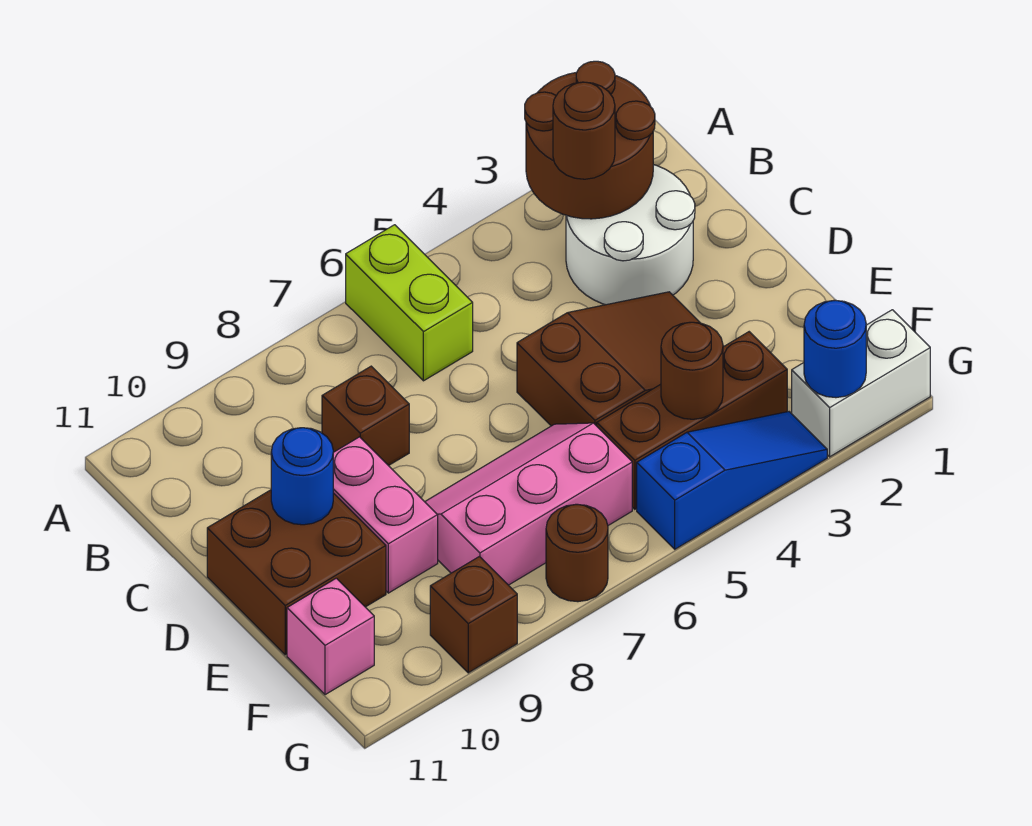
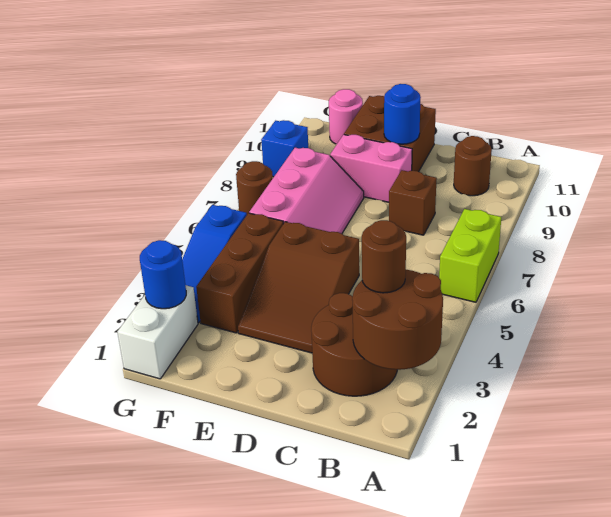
lime brick A6:B6 level 1 -> lime brick A6:A7 level 1
white round brick B2:C3 level 1 -> brown round brick B2:C3 level 1
brown round brick F4 level 2 -> brown round brick B10 level 1
pink brick F11 level 1 -> pink round brick F11 level 1
brown brick G9 level 1 -> blue brick G9 level 1

